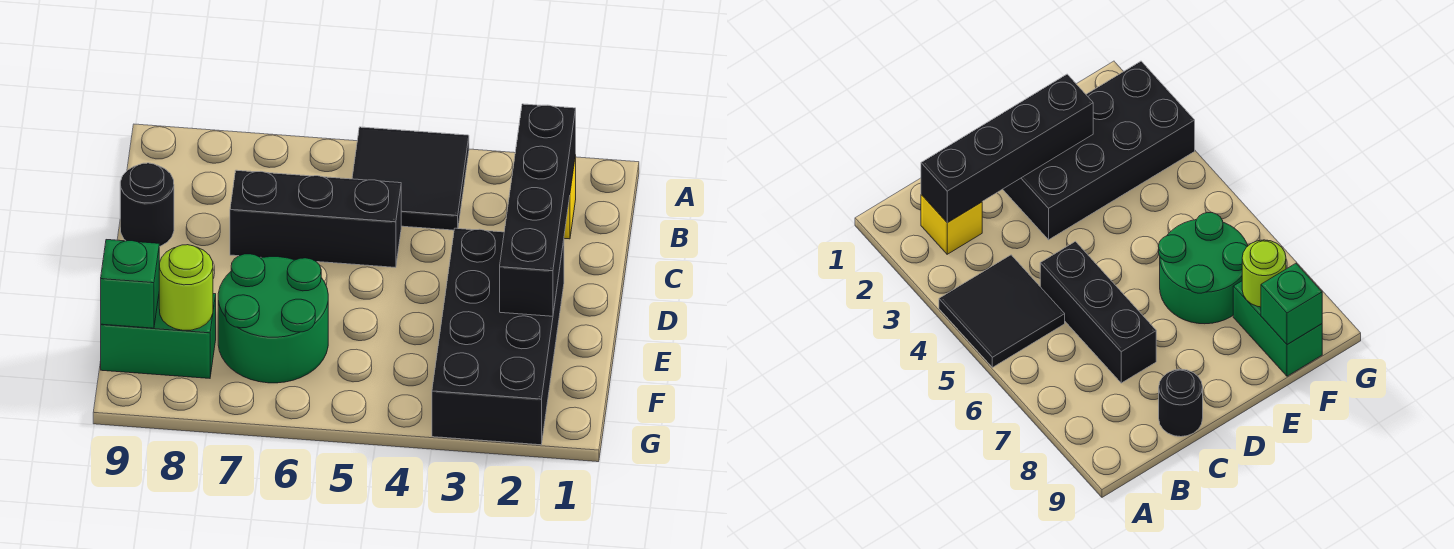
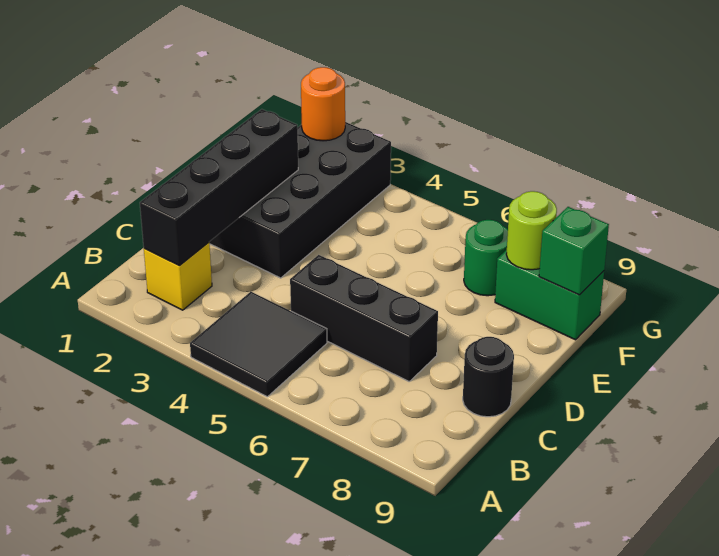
green round brick E6:F7 level 1 -> green round brick F7 level 1
none -> orange round brick G2 level 2

